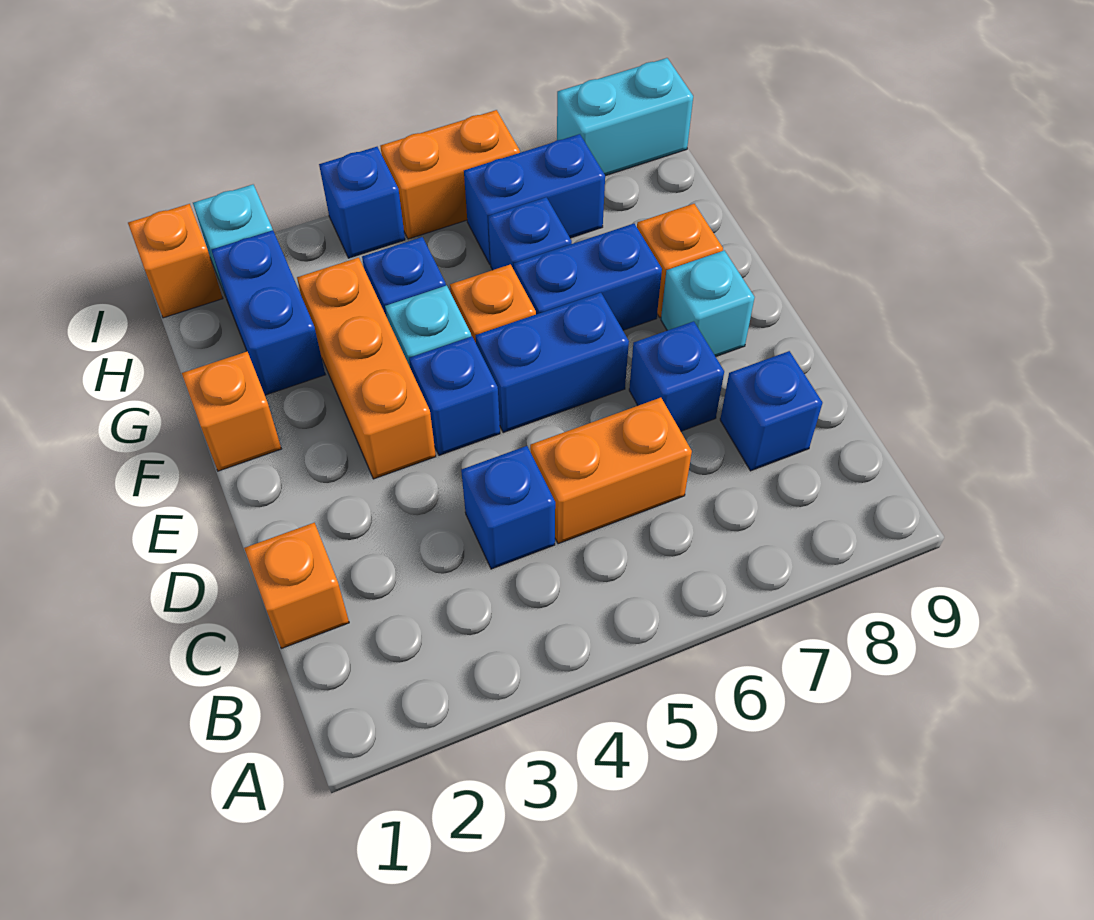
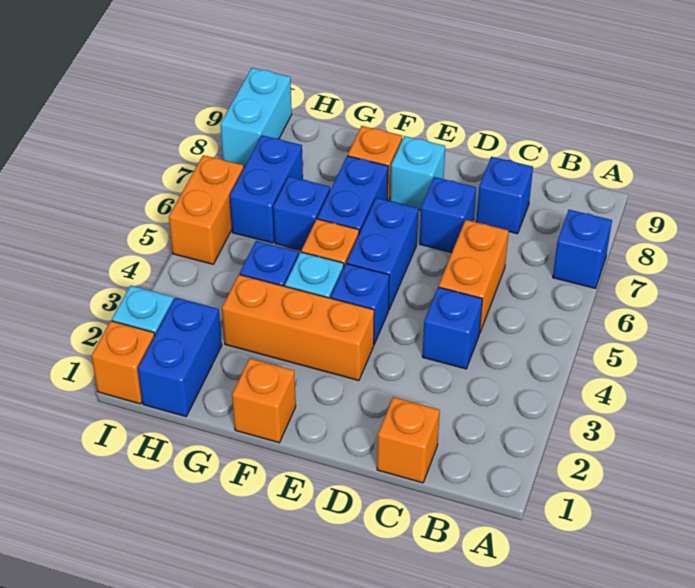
blue brick G2:H2 level 1 -> blue brick H1:H2 level 1
blue brick I4 level 1 -> blue brick A7 level 1

